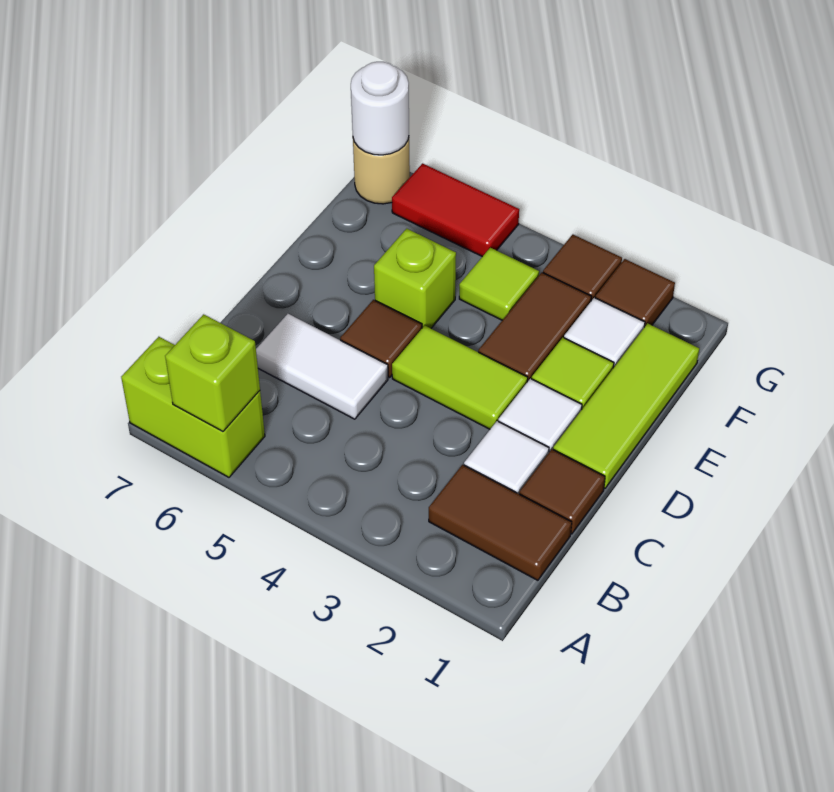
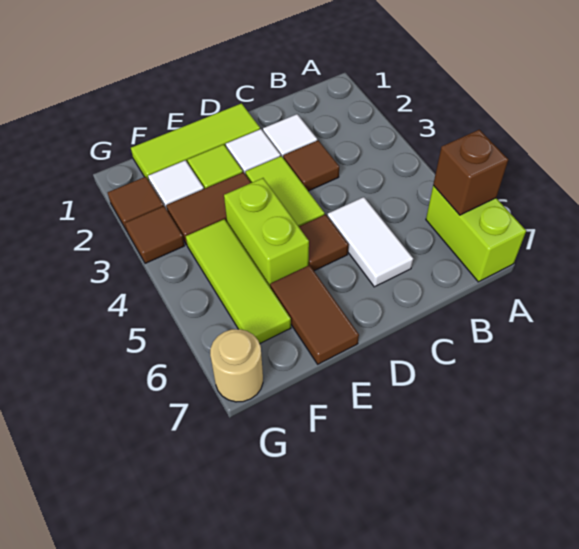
lime brick A6 level 2 -> brown brick A6 level 2
brown tile B1:B2 level 1 -> brown tile E6:E7 level 1
brown tile C1 level 1 -> brown tile C3 level 1
lime brick E5 level 1 -> lime brick E4:E5 level 1
lime tile F4 level 1 -> lime tile F4:F6 level 1
red tile G5:G6 level 1 -> none
white round brick G7 level 2 -> none

